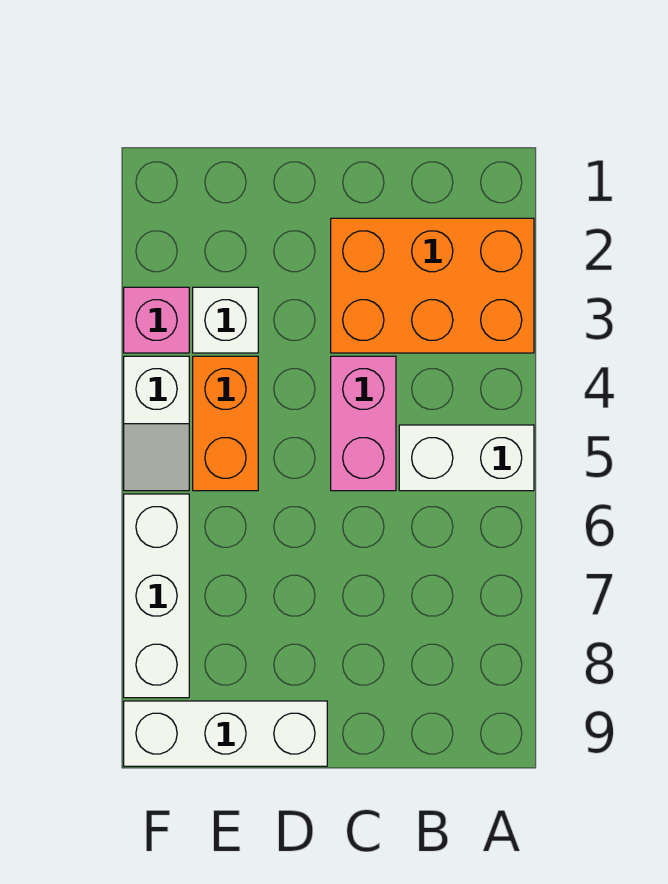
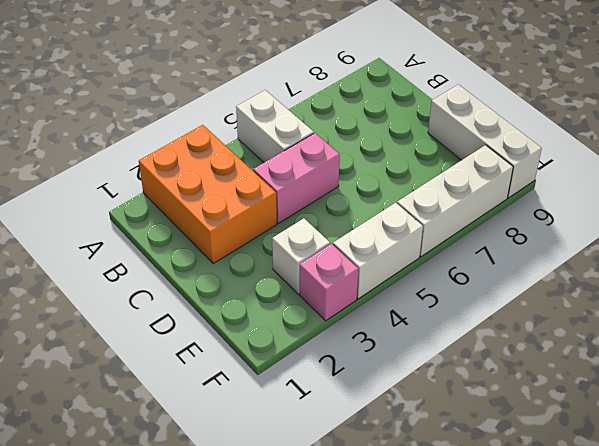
orange brick E4:E5 level 1 -> none
white slope F4:F5 level 1 top 4 -> white brick F4:F5 level 1

